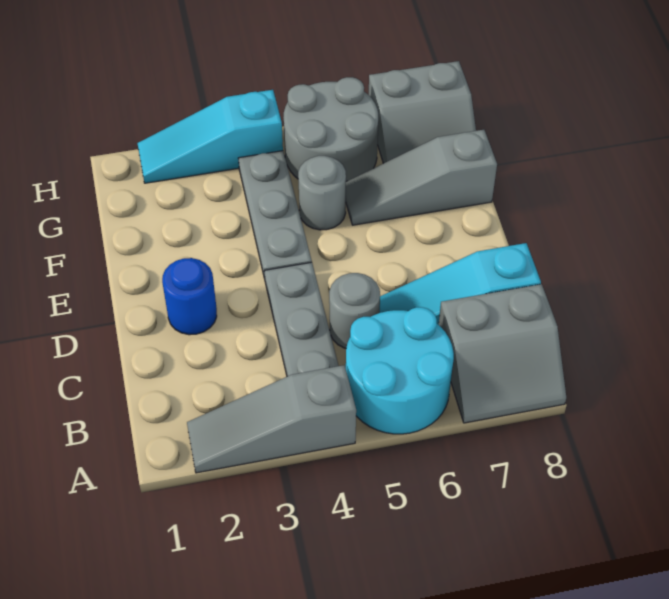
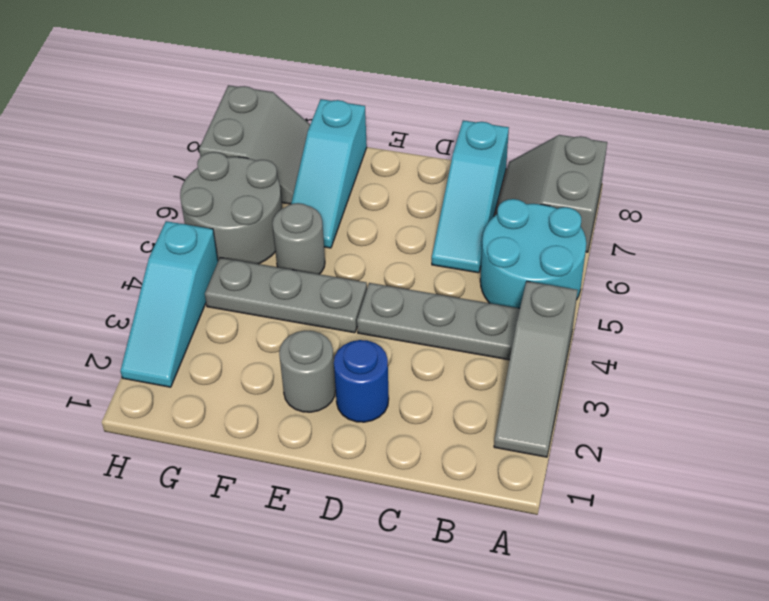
grey slope A7:B8 level 1 top B -> grey slope A7:B8 level 1 top A
grey round brick C5 level 1 -> grey round brick E2 level 1
grey slope F6:F8 level 1 top 8 -> cyan slope F6:F8 level 1 top 8

